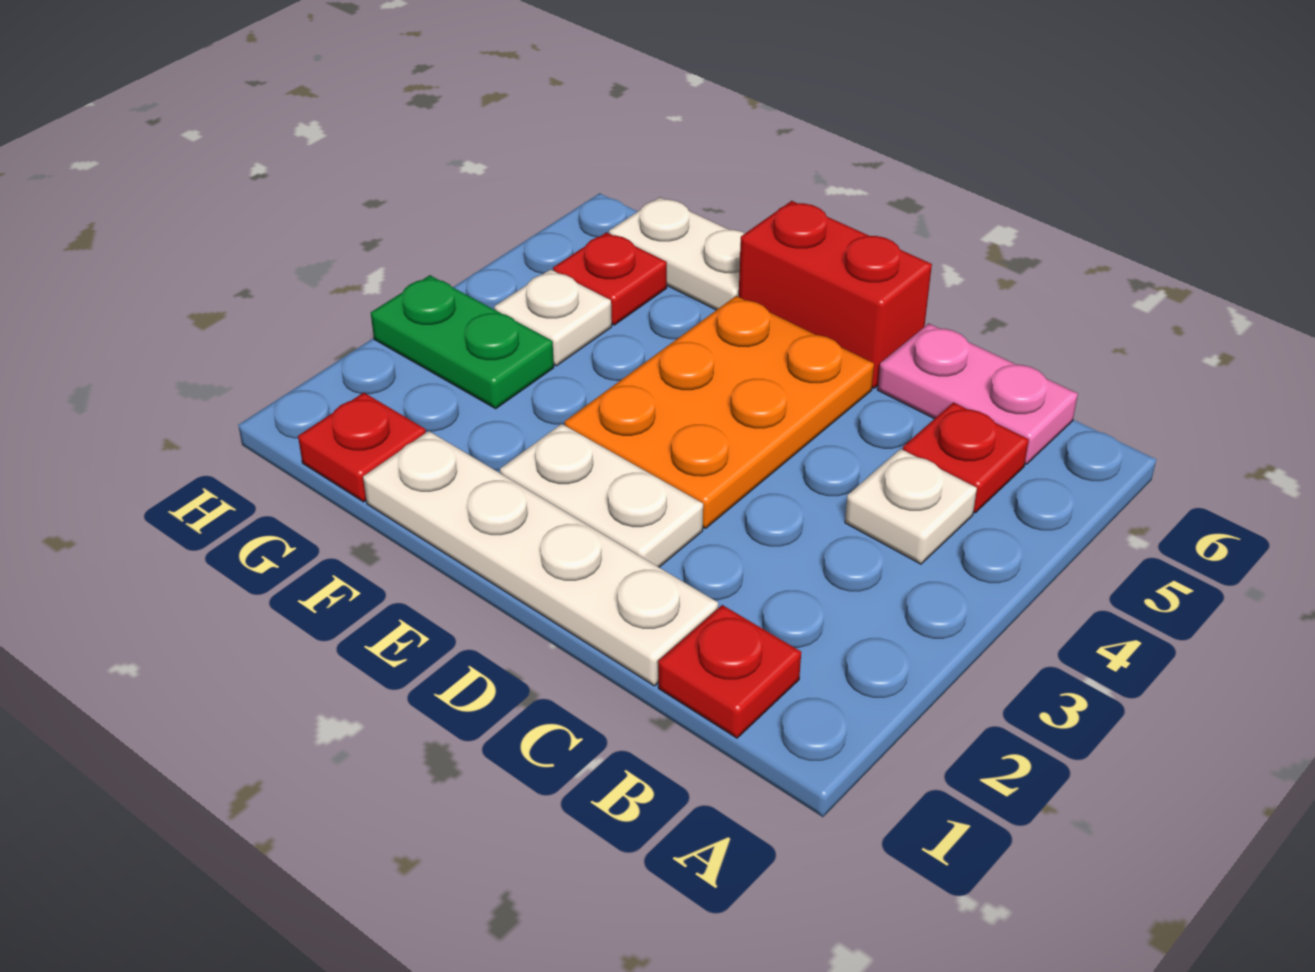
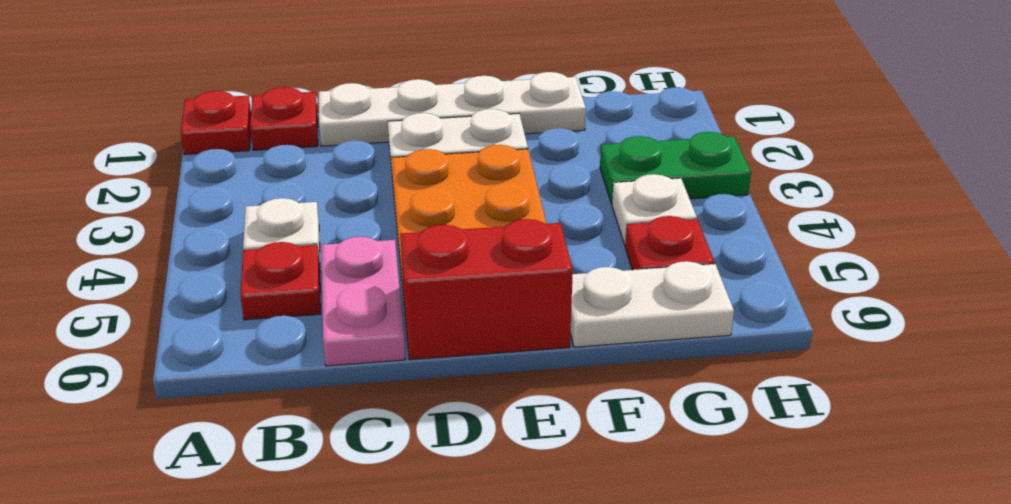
pink plate B6:C6 level 1 -> pink plate C5:C6 level 1
red plate G1 level 1 -> red plate A1 level 1

